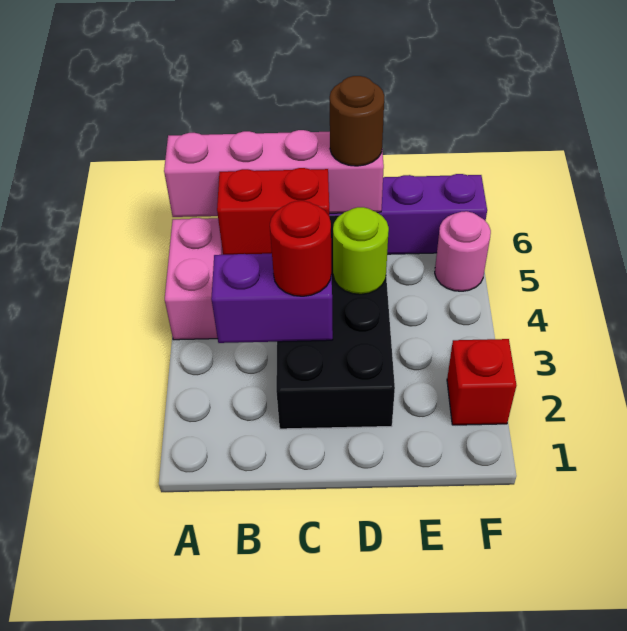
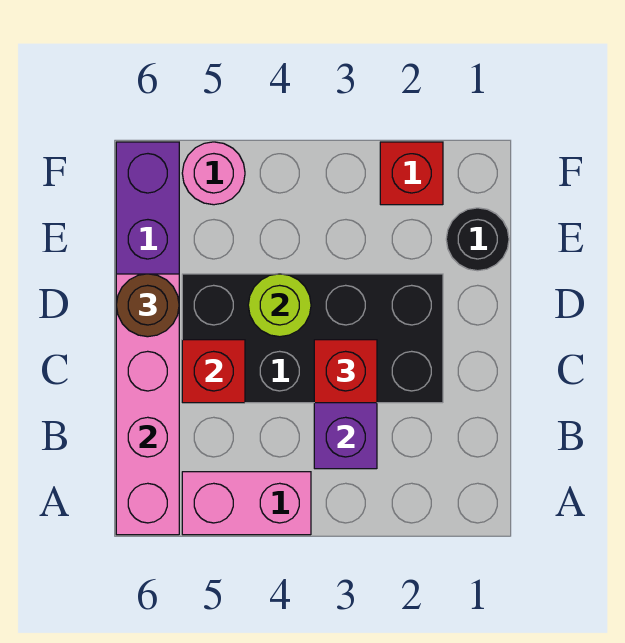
red brick B5:C5 level 2 -> red brick C5 level 2
red round brick C3 level 3 -> red brick C3 level 3
none -> black round brick E1 level 1

